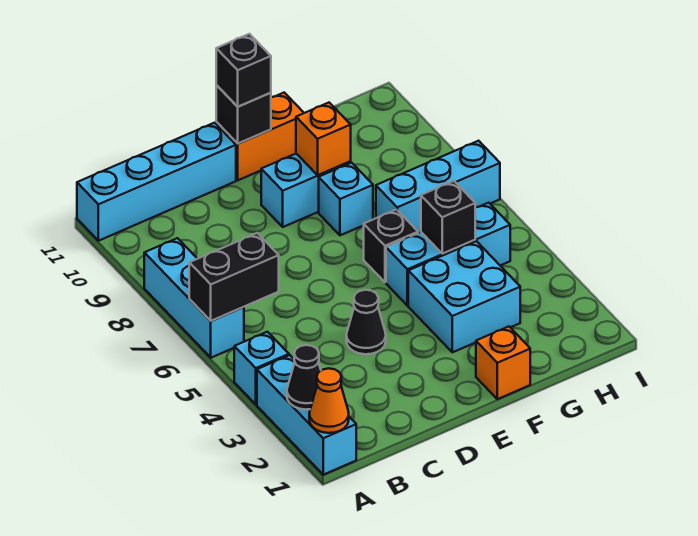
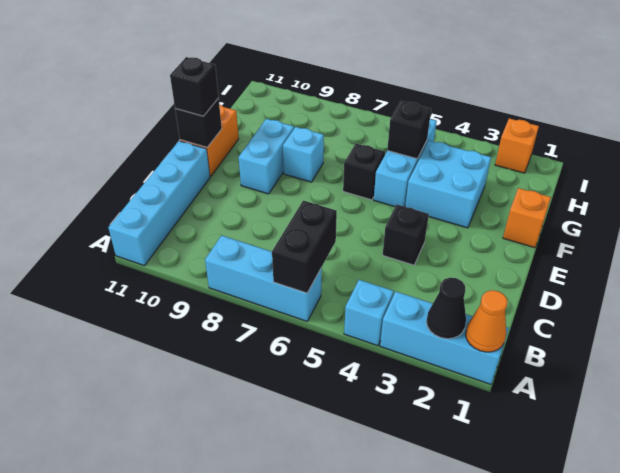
black cone D4 level 1 -> black brick D4 level 1
orange brick F9 level 2 -> orange brick I2 level 1
cyan brick G7:I7 level 1 -> none

